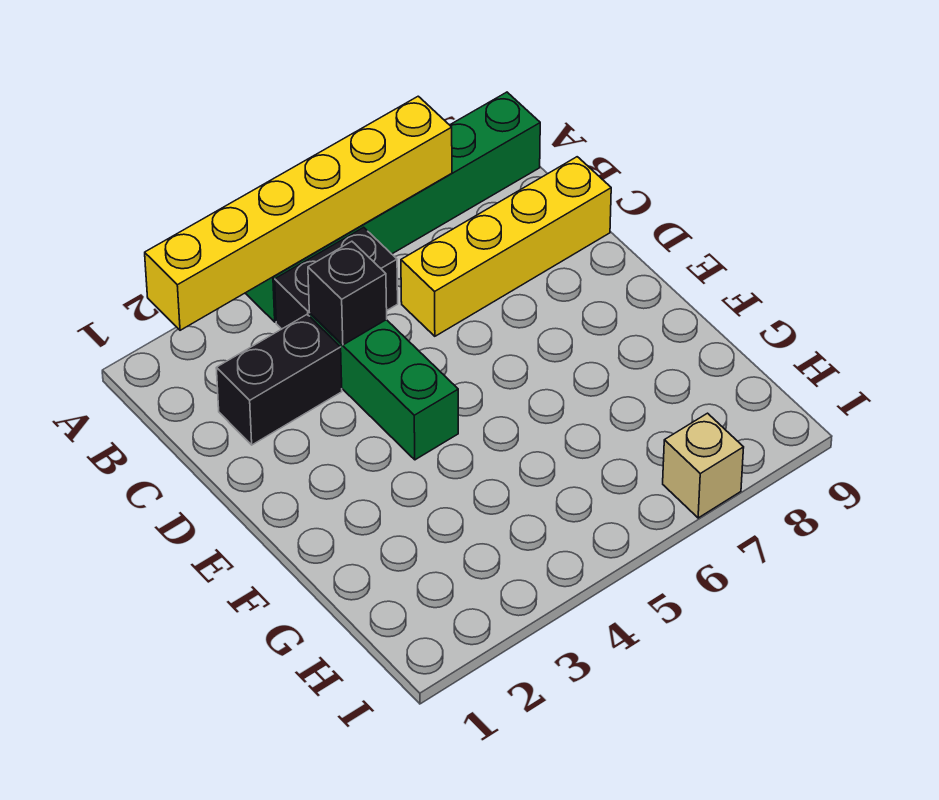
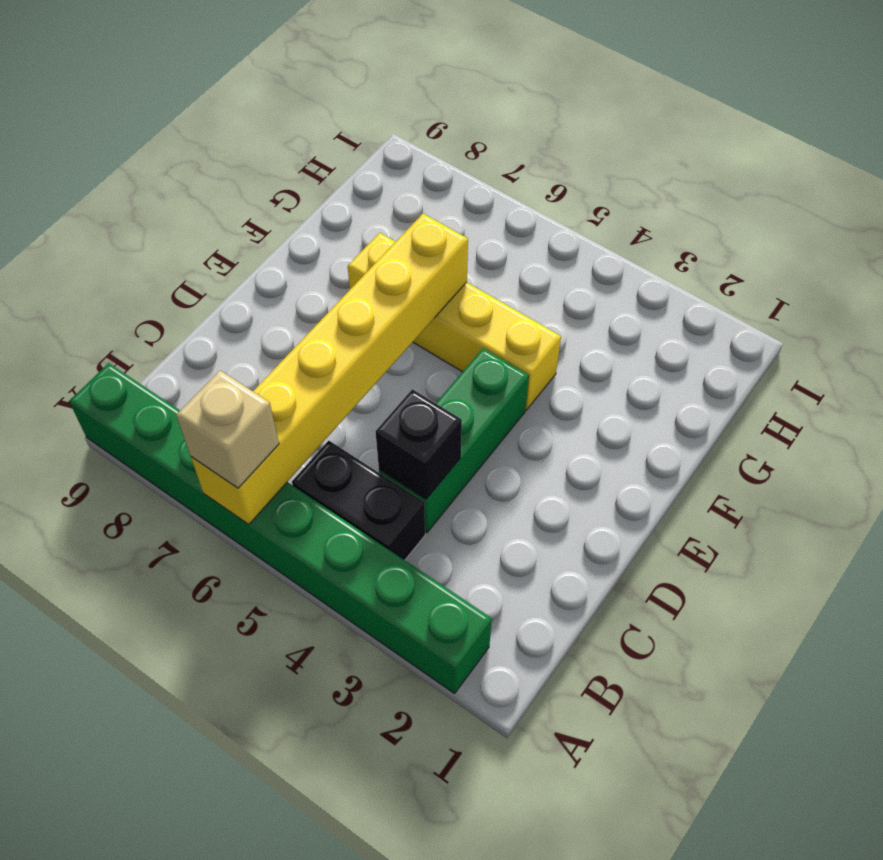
yellow brick A2:A7 level 2 -> yellow brick A6:F6 level 2
green brick A4:A9 level 1 -> green brick A2:A9 level 1
black brick C2:C3 level 1 -> none
yellow brick C6:C9 level 1 -> yellow brick F4:F7 level 1
tan brick I7 level 1 -> tan brick A6 level 3

